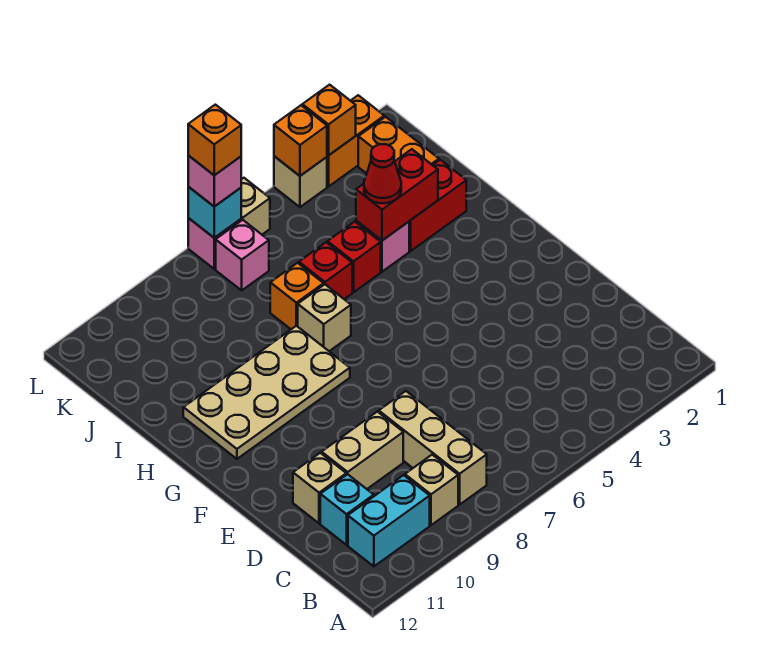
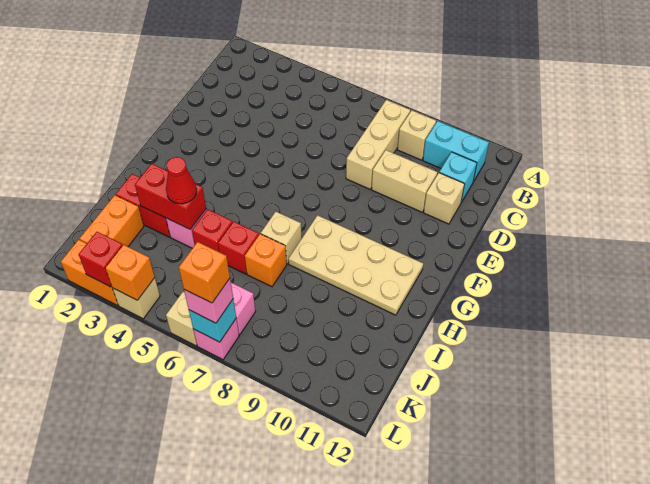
orange brick L3 level 2 -> red brick L3 level 2

